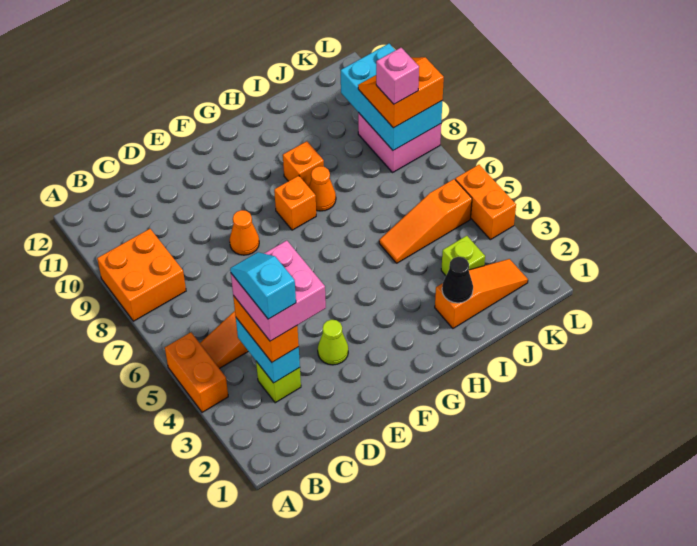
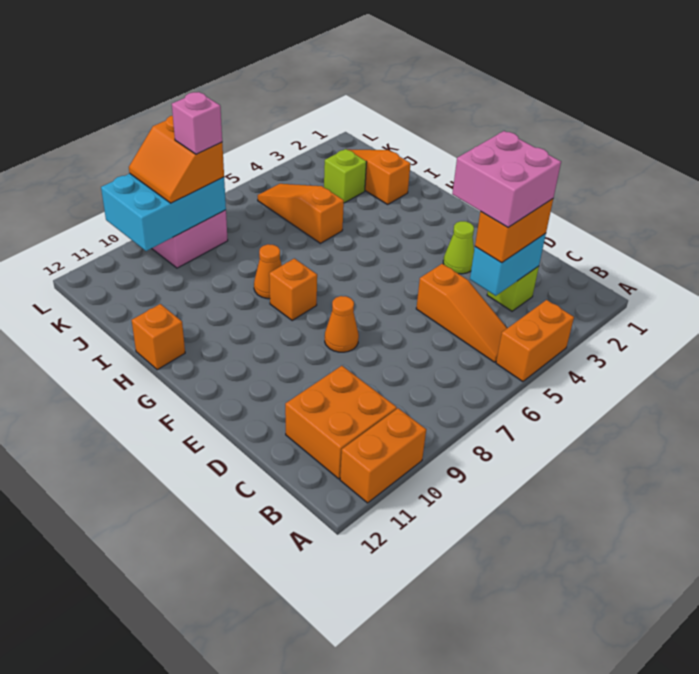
orange brick A8:B9 level 1 -> orange brick B10:C11 level 1
cyan slope C3:C4 level 5 top 3 -> none
orange brick H9 level 1 -> orange brick H12 level 1
black cone I2 level 2 -> none
orange slope I5:K5 level 1 top K -> orange slope I5:K5 level 1 top I
orange brick L4:L5 level 1 -> orange brick A10:A11 level 1

